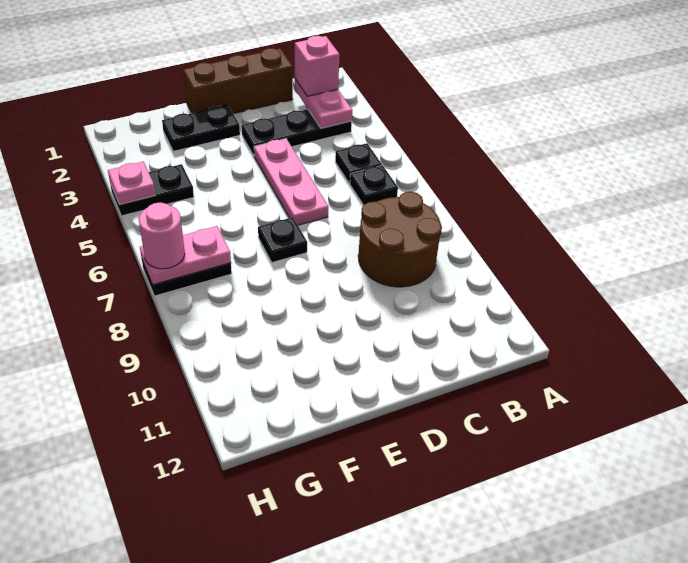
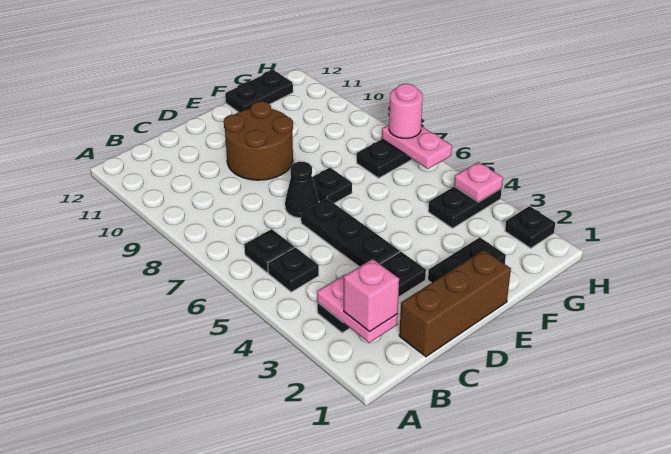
brown round brick B8:C9 level 1 -> brown round brick D9:E10 level 1
pink plate D4:D6 level 1 -> black plate D4:D6 level 1
none -> black cone D7 level 1
none -> black plate F12:G12 level 1
pink plate G7:H7 level 2 -> pink plate H6:H7 level 2
none -> black plate H2 level 1

